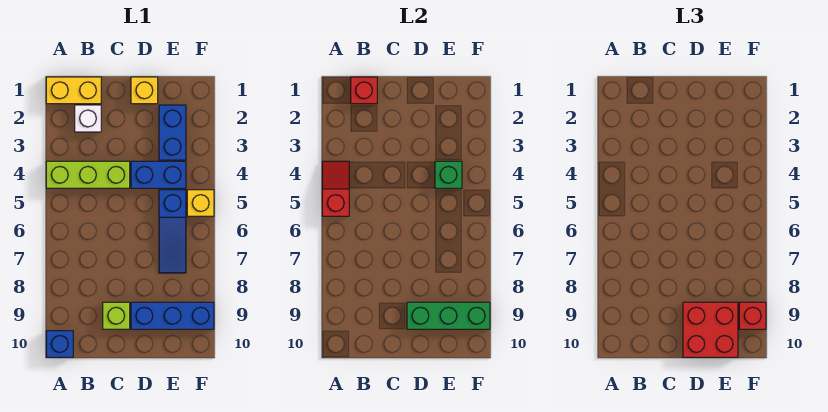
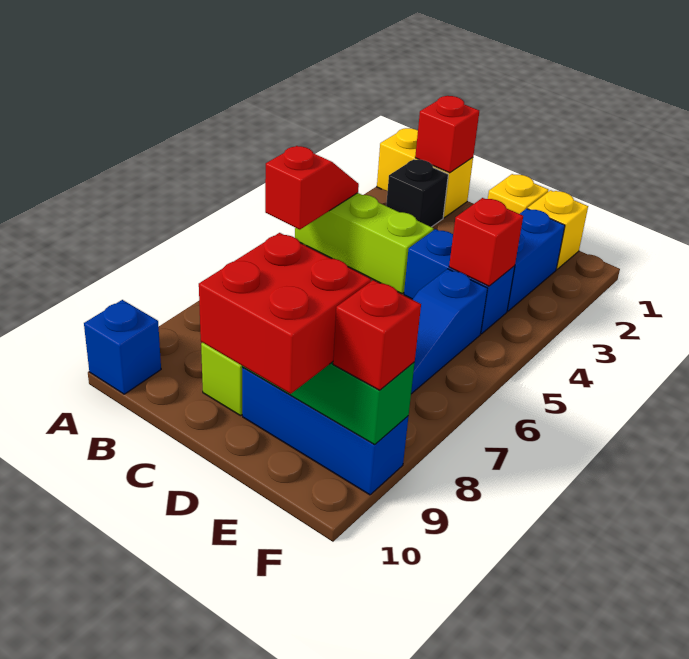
white brick B2 level 1 -> black brick B2 level 1
green brick E4 level 2 -> red brick E4 level 2
yellow brick F5 level 1 -> yellow brick E1 level 1

